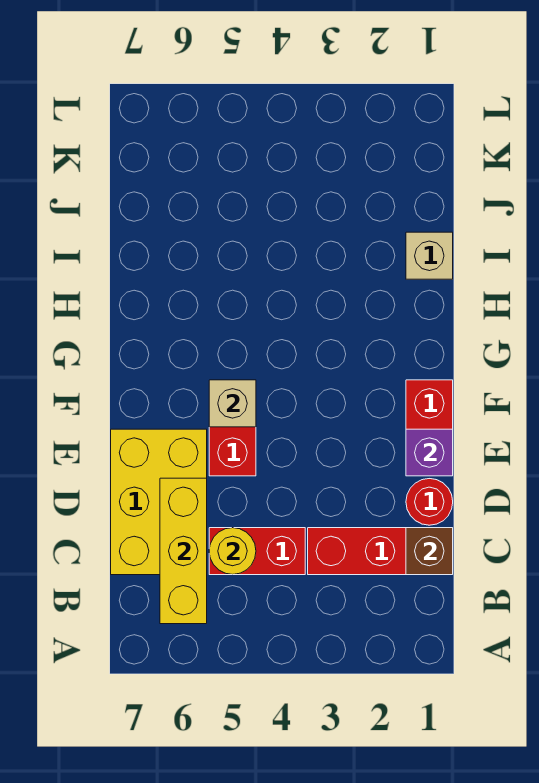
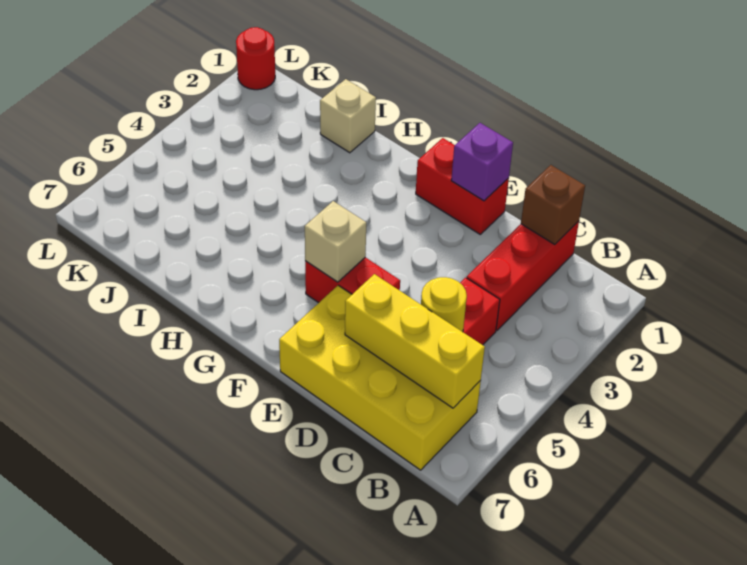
yellow brick C6:E7 level 1 -> yellow brick B6:E7 level 1
red round brick D1 level 1 -> red round brick L1 level 1

